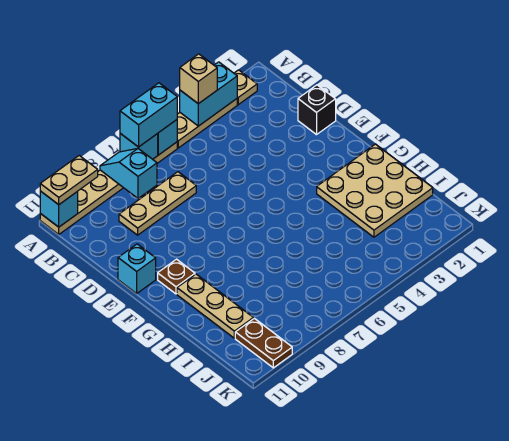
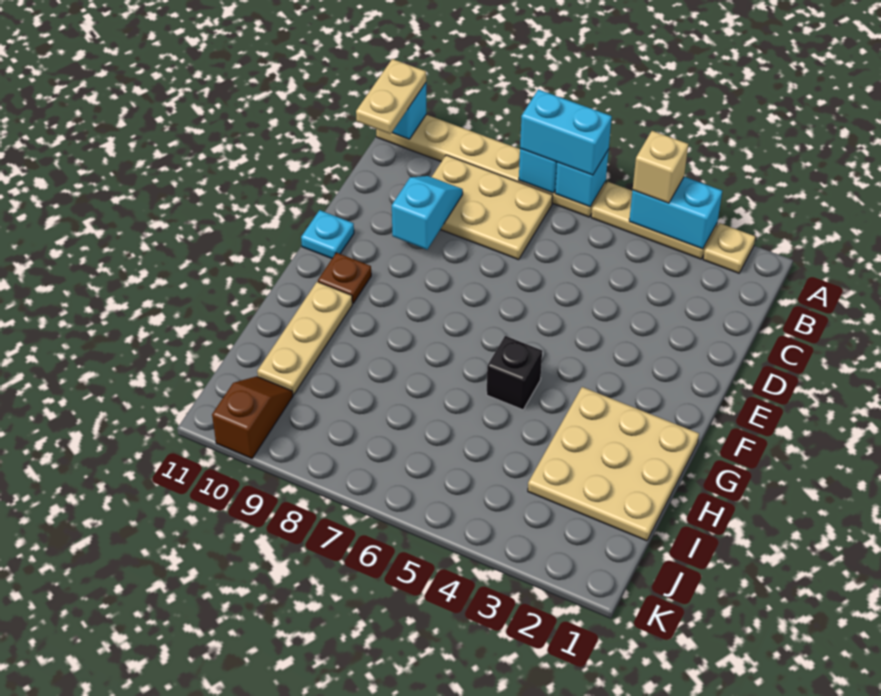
cyan slope A8:B8 level 2 top B -> cyan slope C9:D9 level 2 top D
tan plate A10:A11 level 3 -> tan plate A11:B11 level 3
tan plate C7:C9 level 1 -> tan plate B7:C9 level 1
black brick D1 level 1 -> black brick G5 level 1
cyan brick E11 level 1 -> cyan plate E11 level 1
brown plate J10:K10 level 1 -> brown slope J10:K10 level 1 top K

